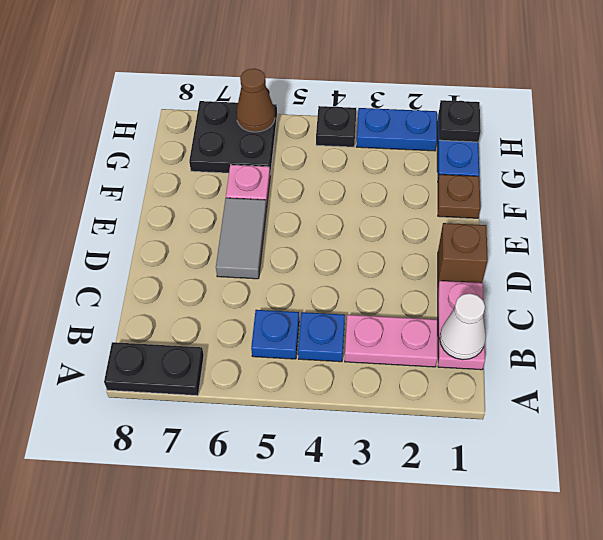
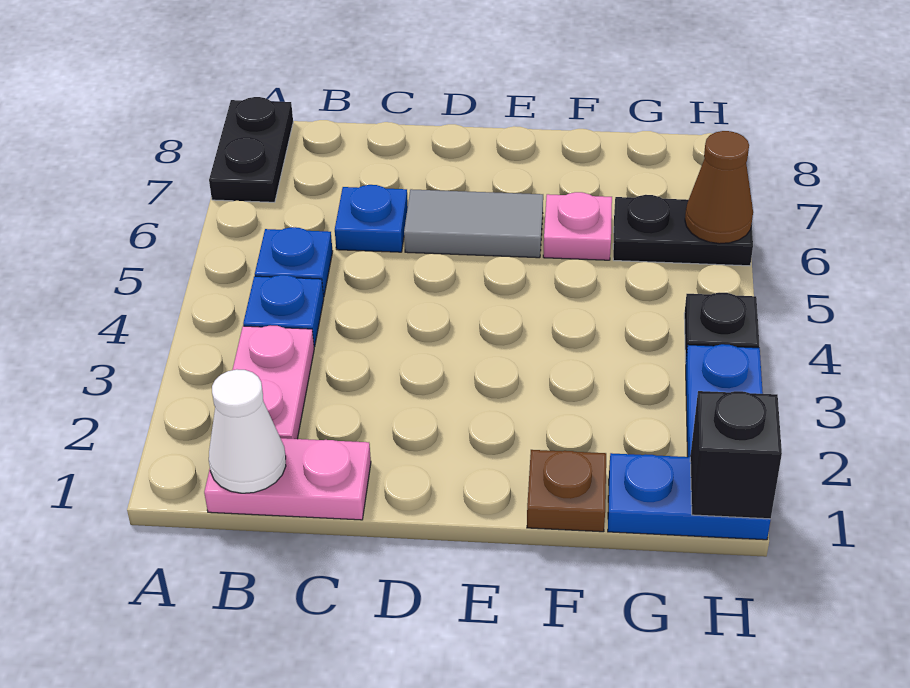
none -> blue plate C6 level 1
brown brick D1 level 1 -> none
black plate G6:H7 level 1 -> black plate G6:H6 level 1
black plate H1 level 2 -> black brick H1 level 2

